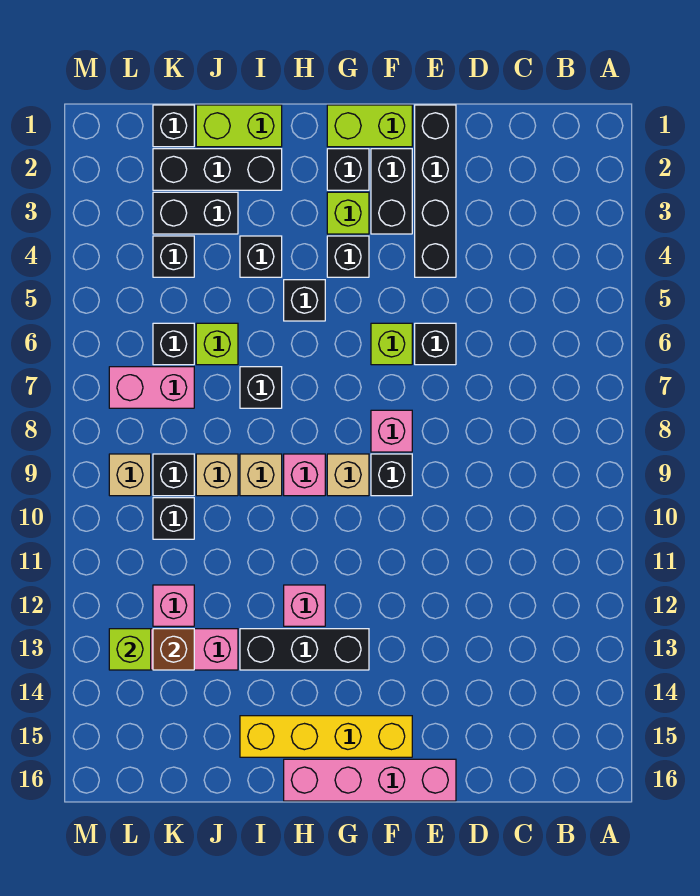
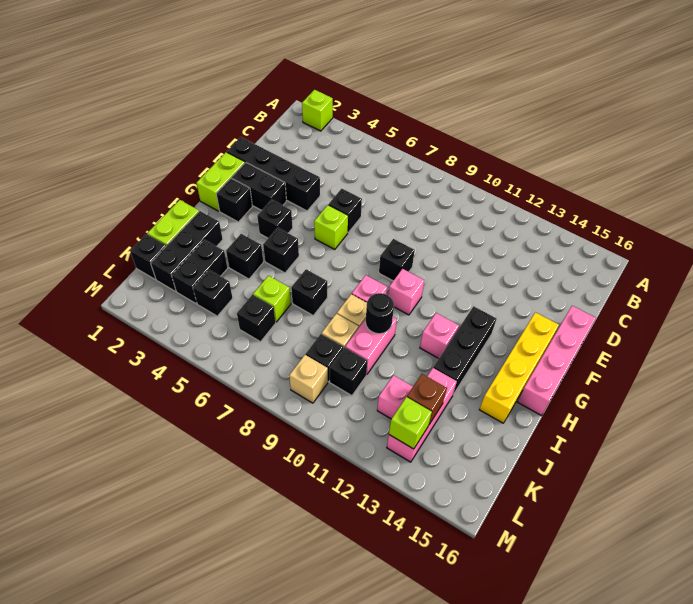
pink brick F8 level 1 -> pink brick G10 level 1
lime brick G3 level 1 -> lime brick A2 level 1
tan brick G9 level 1 -> none
none -> black round brick I10 level 2
pink brick K7:L7 level 1 -> pink brick I10:J10 level 1

